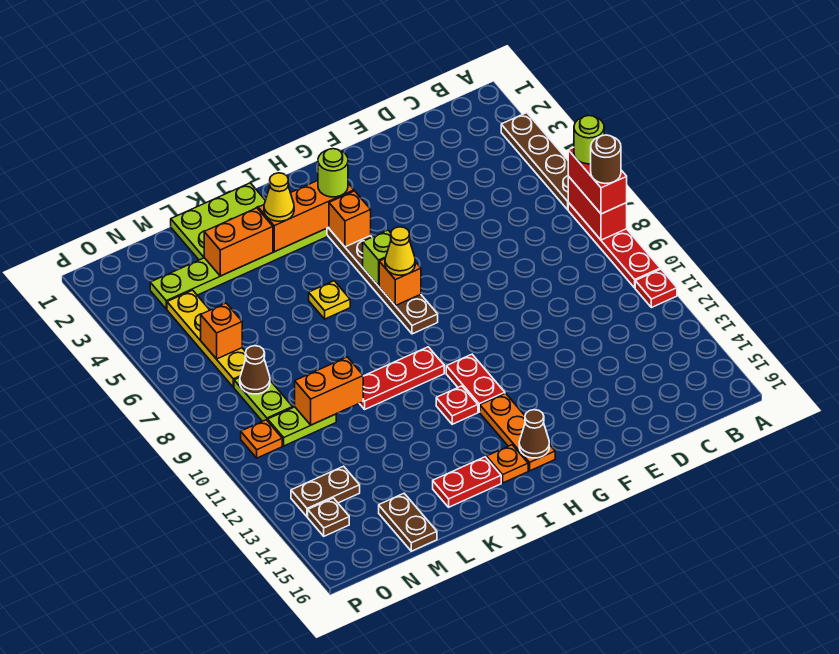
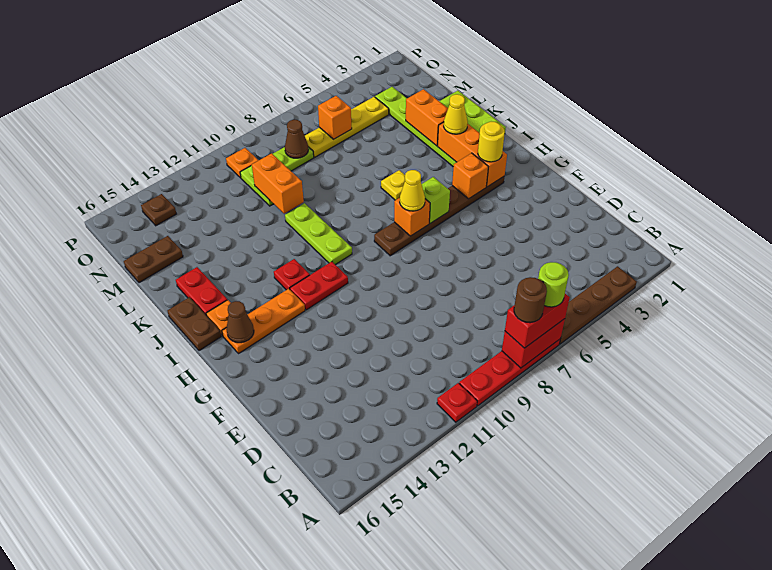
lime round brick H3 level 3 -> yellow round brick H3 level 3
red plate I10:K10 level 1 -> lime plate I10:K10 level 1
brown plate N13:O13 level 1 -> brown plate I16:J16 level 1

